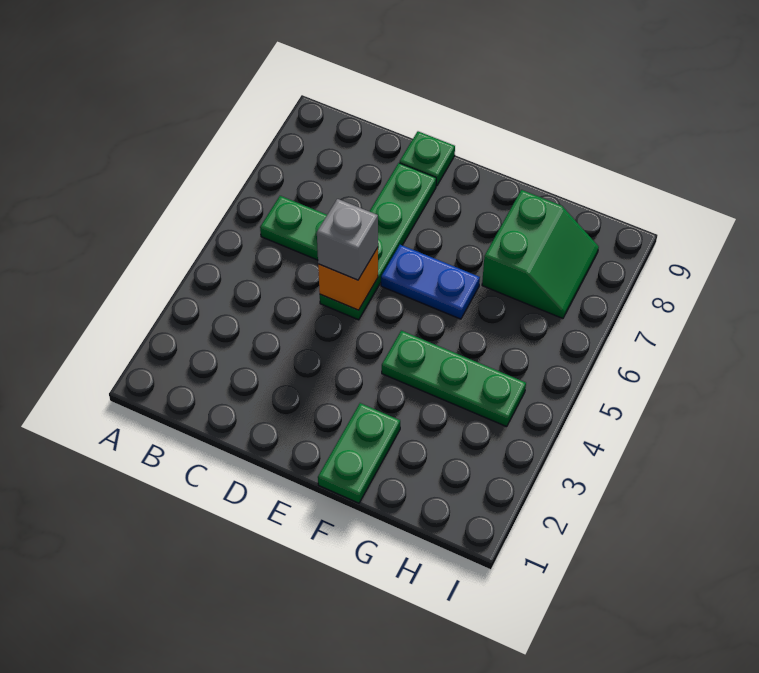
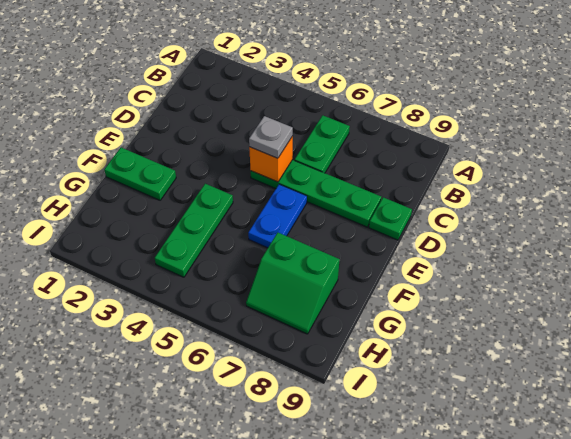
grey brick D5 level 3 -> grey plate D5 level 3

